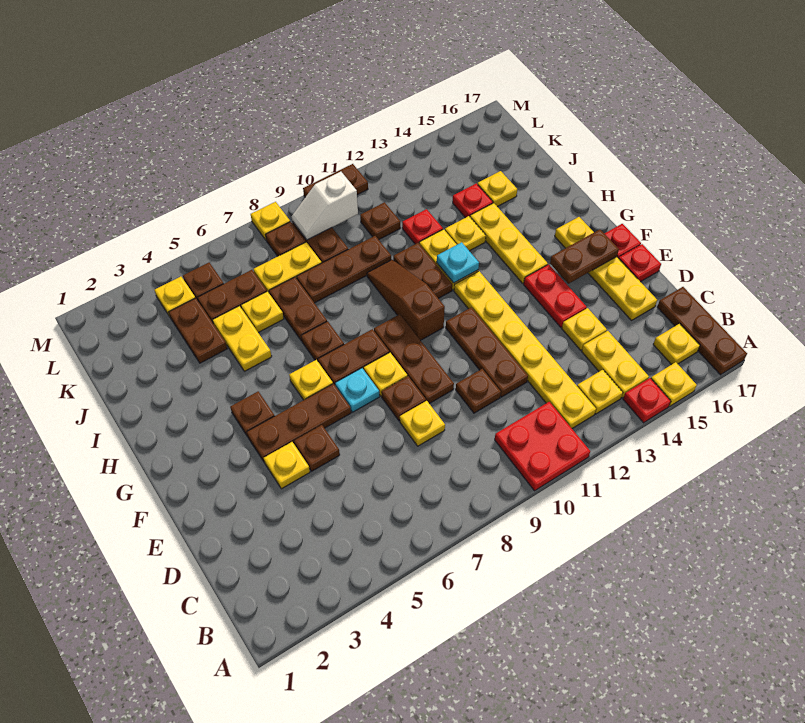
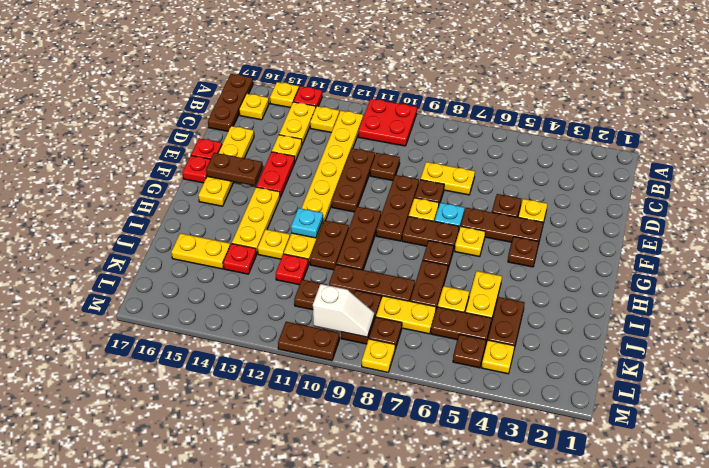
yellow plate D8 level 1 -> yellow plate D7:D8 level 1
brown slope G10:I10 level 1 top G -> brown plate G10:I10 level 1
yellow plate J15 level 1 -> yellow plate J15:J16 level 1

